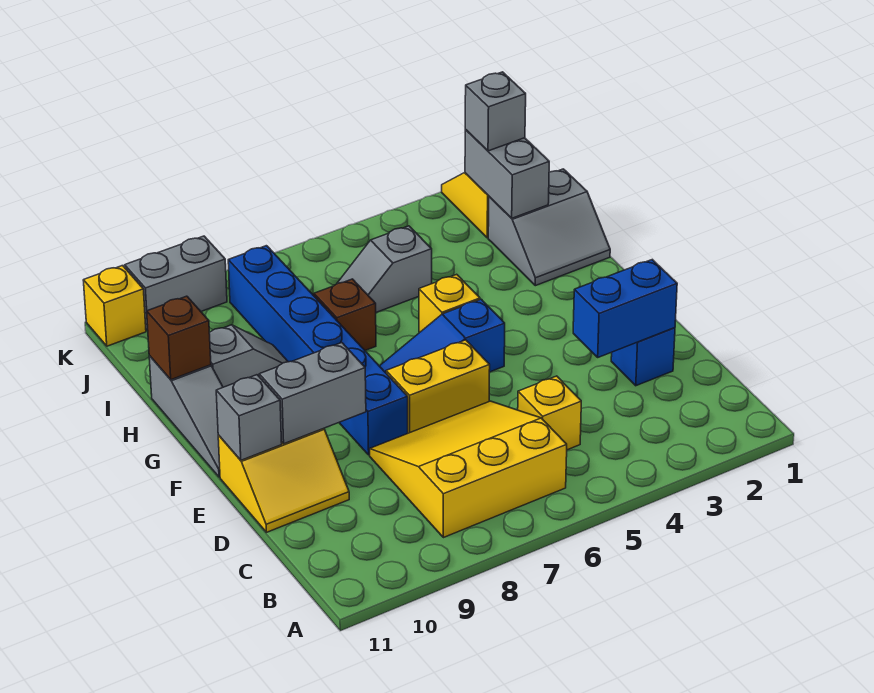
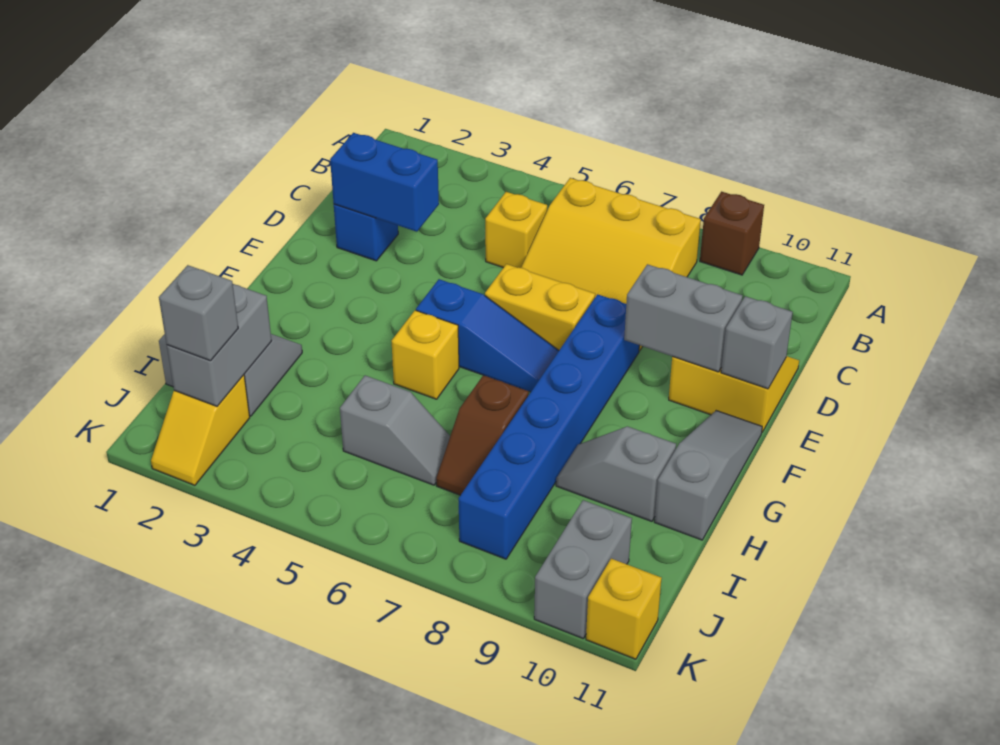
brown brick H11 level 2 -> brown brick A9 level 1
grey brick K9:K10 level 1 -> grey brick J10:K10 level 1

